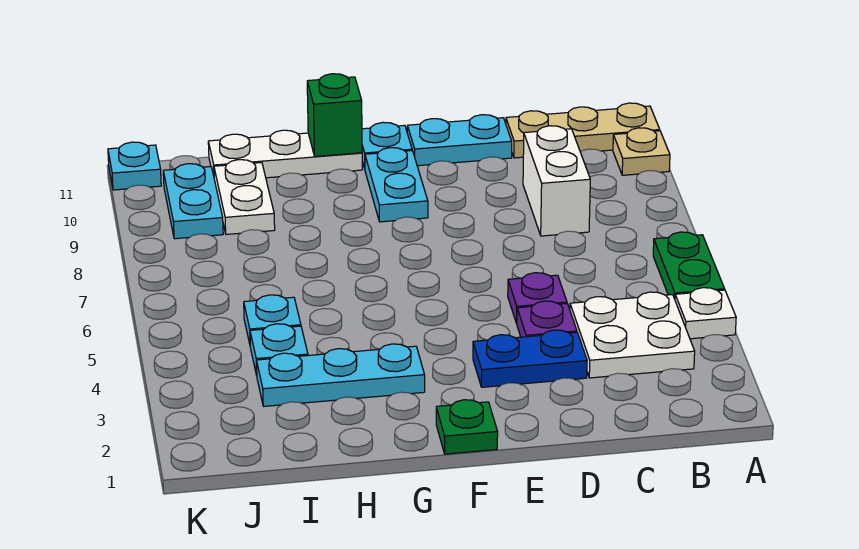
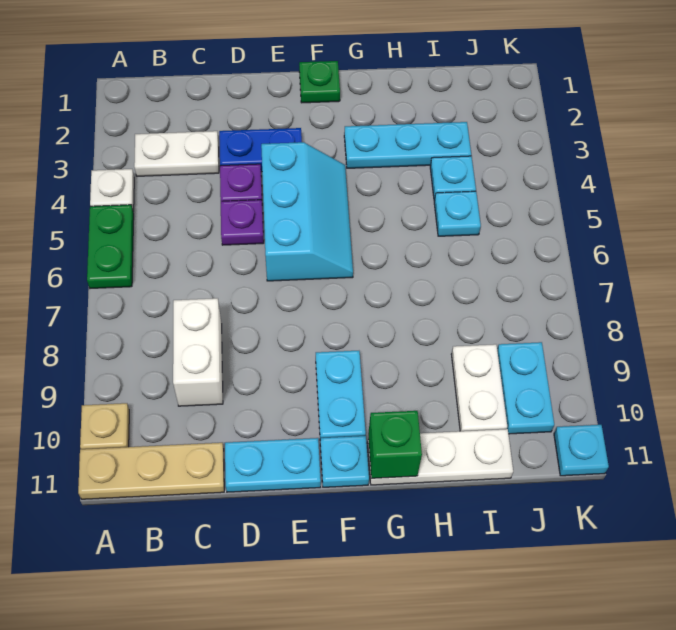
white plate B3:C4 level 1 -> white plate B3:C3 level 1
none -> cyan slope E4:F6 level 1 top E

